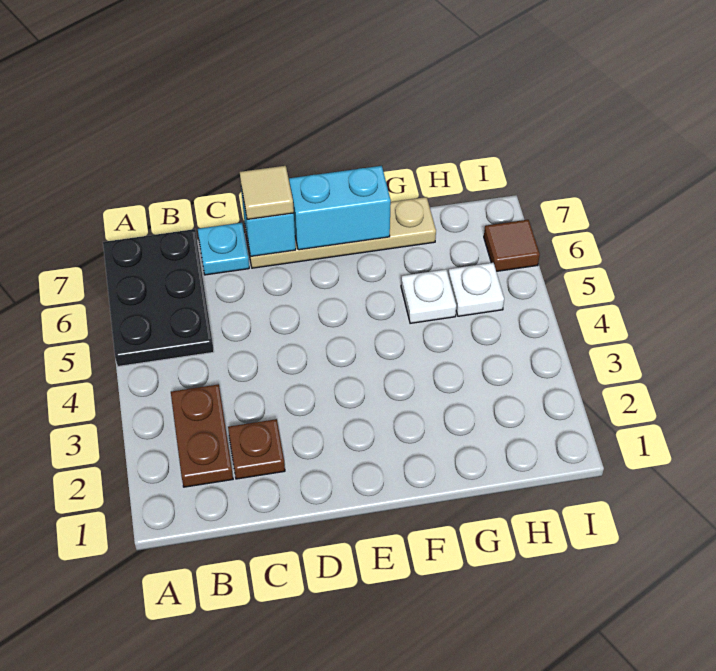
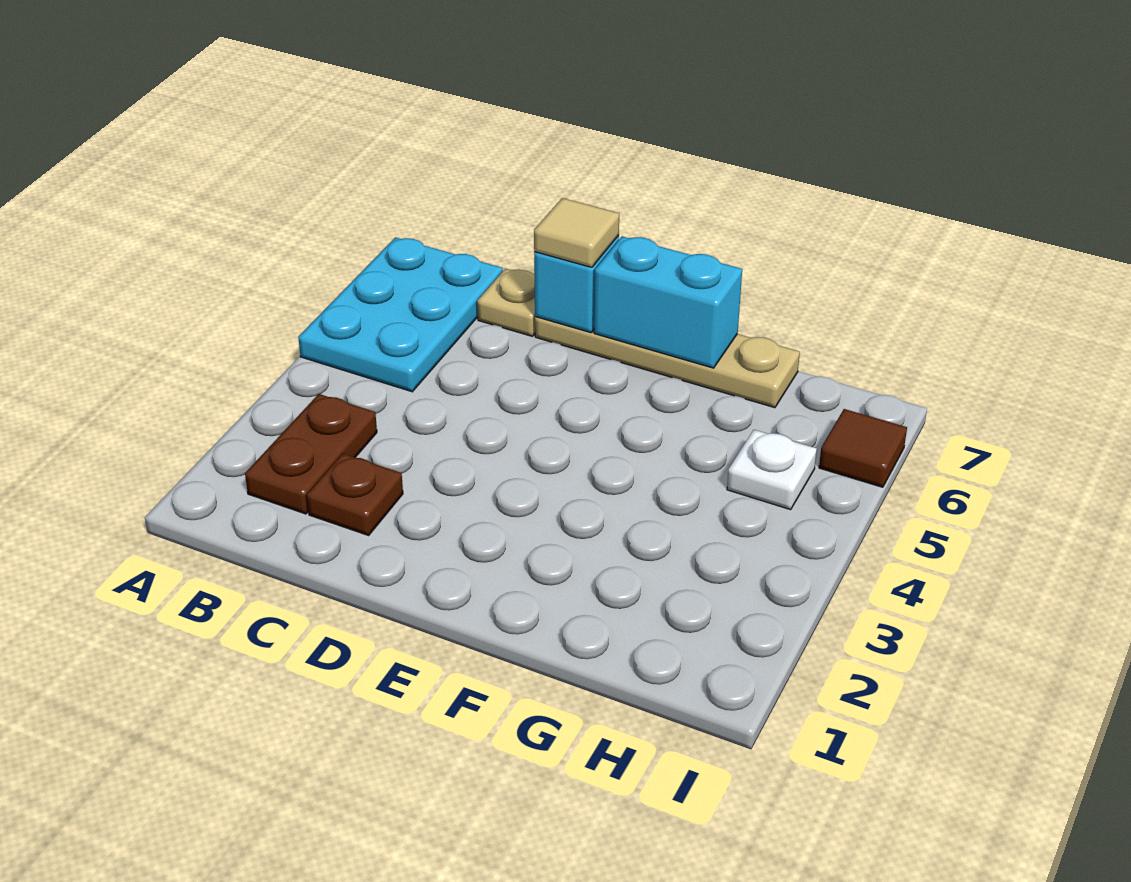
black plate A5:B7 level 1 -> cyan plate A5:B7 level 1
cyan plate C7 level 1 -> tan plate C7 level 1
white plate G5 level 1 -> none

